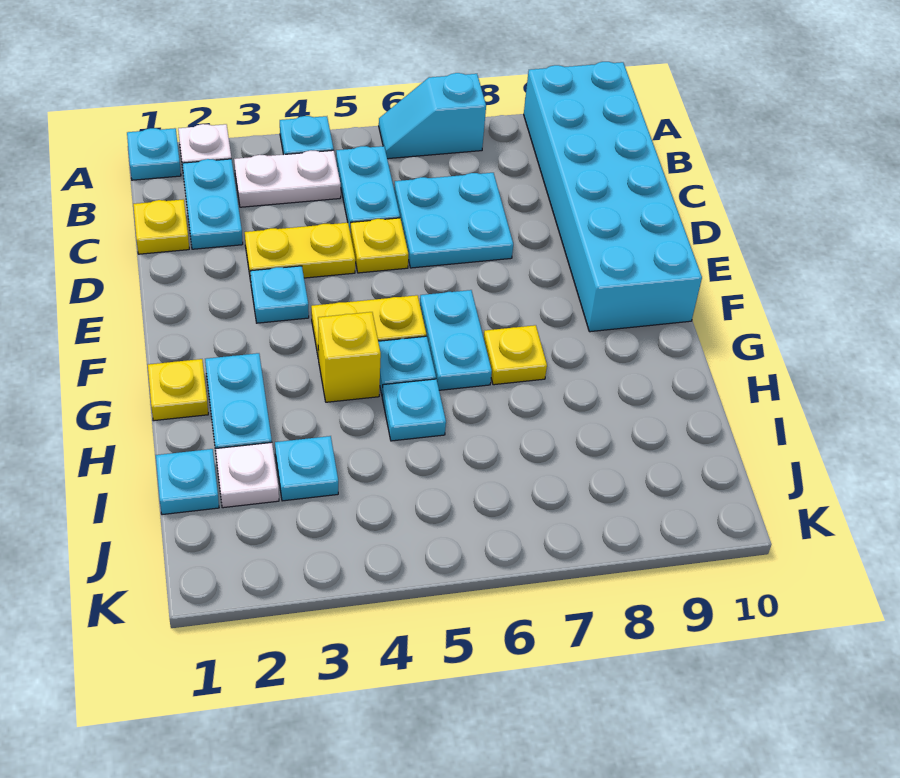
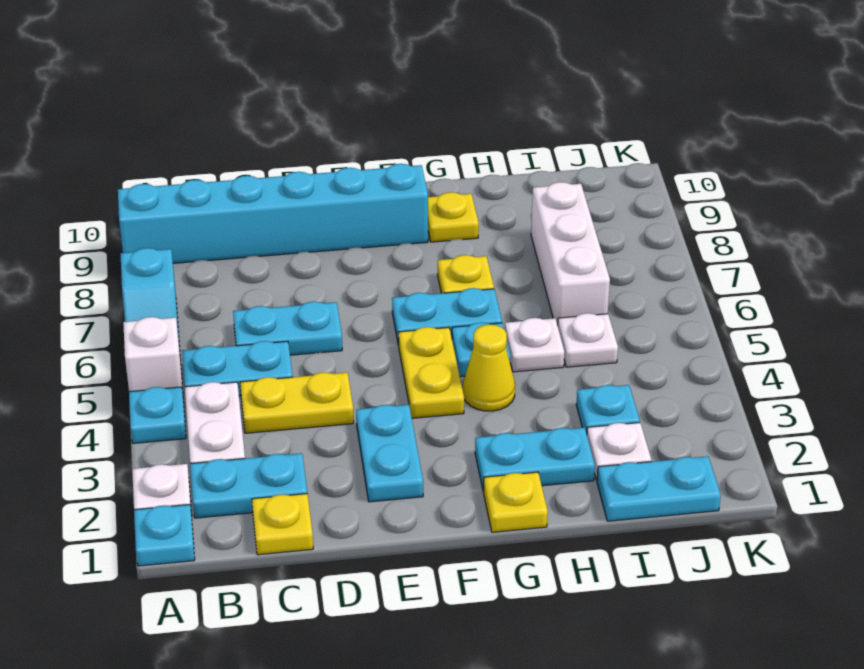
none -> white brick A5 level 1
cyan brick A9:F10 level 1 -> cyan brick A9:F9 level 1
cyan plate C6:D7 level 1 -> cyan plate C6:D6 level 1
yellow plate D3:D4 level 1 -> yellow plate C4:D4 level 1
yellow plate D5 level 1 -> yellow plate G9 level 1
cyan plate E3 level 1 -> cyan plate E2:E3 level 1
yellow brick G4 level 1 -> yellow cone G4 level 1
cyan plate H5 level 1 -> white plate H5 level 1
cyan plate I1 level 1 -> cyan plate I1:J1 level 1
none -> white plate I5 level 1
none -> white brick I6:I8 level 1

